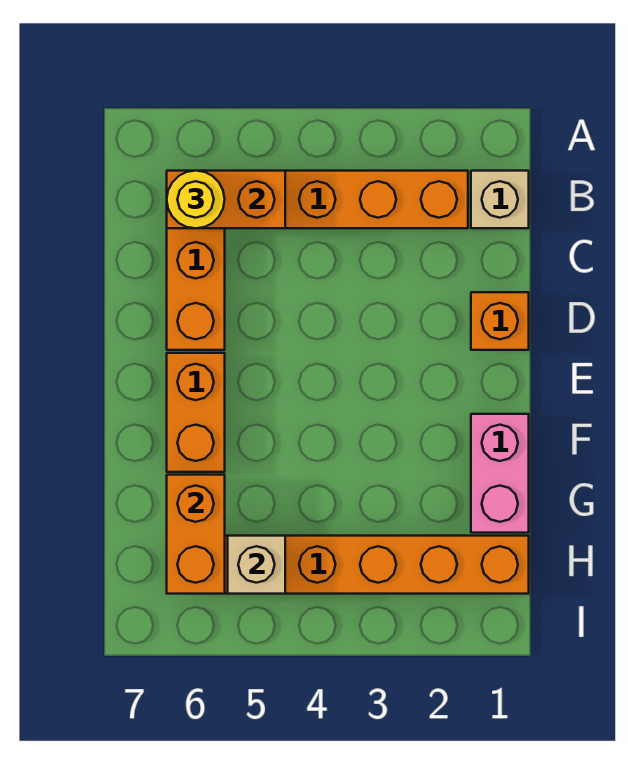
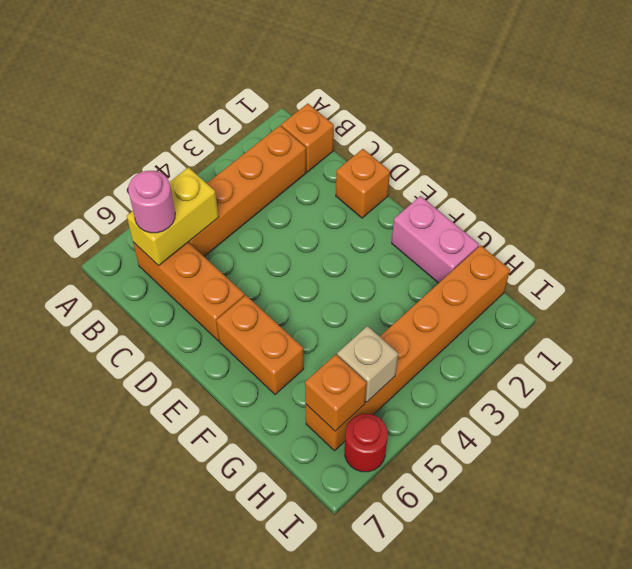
tan brick B1 level 1 -> orange brick B1 level 1
orange brick B5:B6 level 2 -> yellow brick B5:B6 level 2
yellow round brick B6 level 3 -> pink round brick B6 level 3
orange brick G6:H6 level 2 -> orange brick H6 level 2
none -> red round brick I6 level 1

